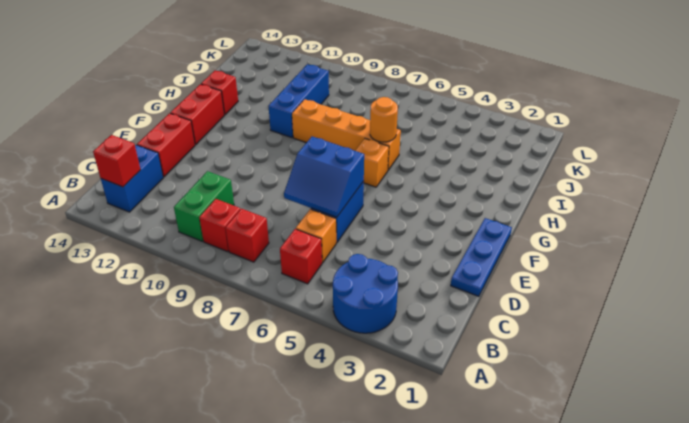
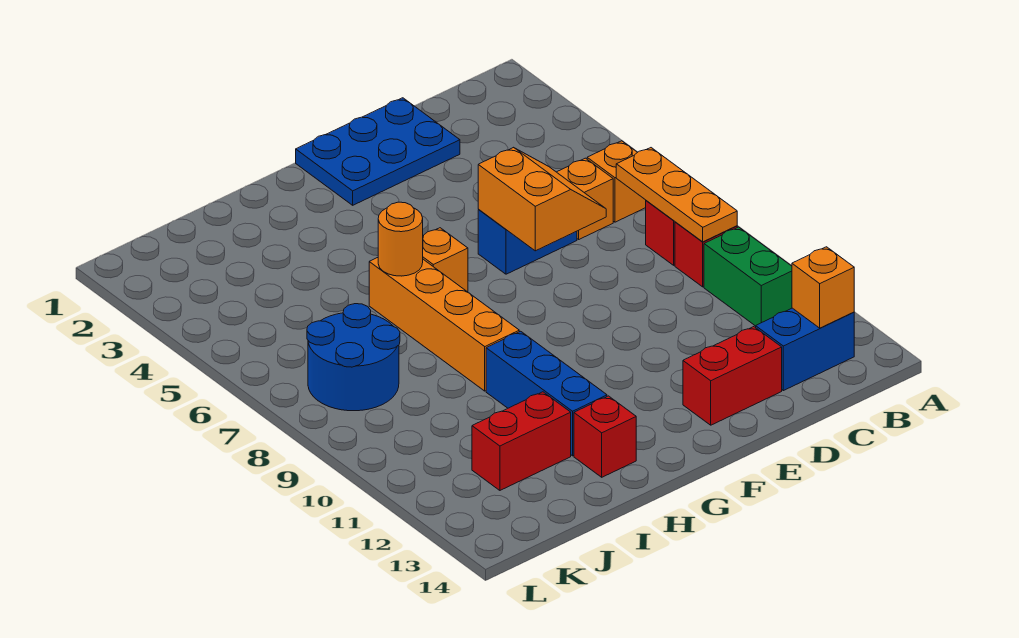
blue round brick A3:B4 level 1 -> blue round brick J7:K8 level 1
red brick B6 level 1 -> orange brick B6 level 1
none -> orange plate B7:B9 level 2
green brick B10:C10 level 1 -> green brick B10:B11 level 1
red brick B13 level 2 -> orange brick B13 level 2
blue plate D1:F1 level 1 -> blue plate D1:F2 level 1
blue slope D6:E7 level 2 top E -> orange slope D6:E7 level 2 top E
red brick F13:G13 level 1 -> red brick I12:J12 level 1
blue brick H10:J10 level 1 -> blue brick H10:H12 level 1

